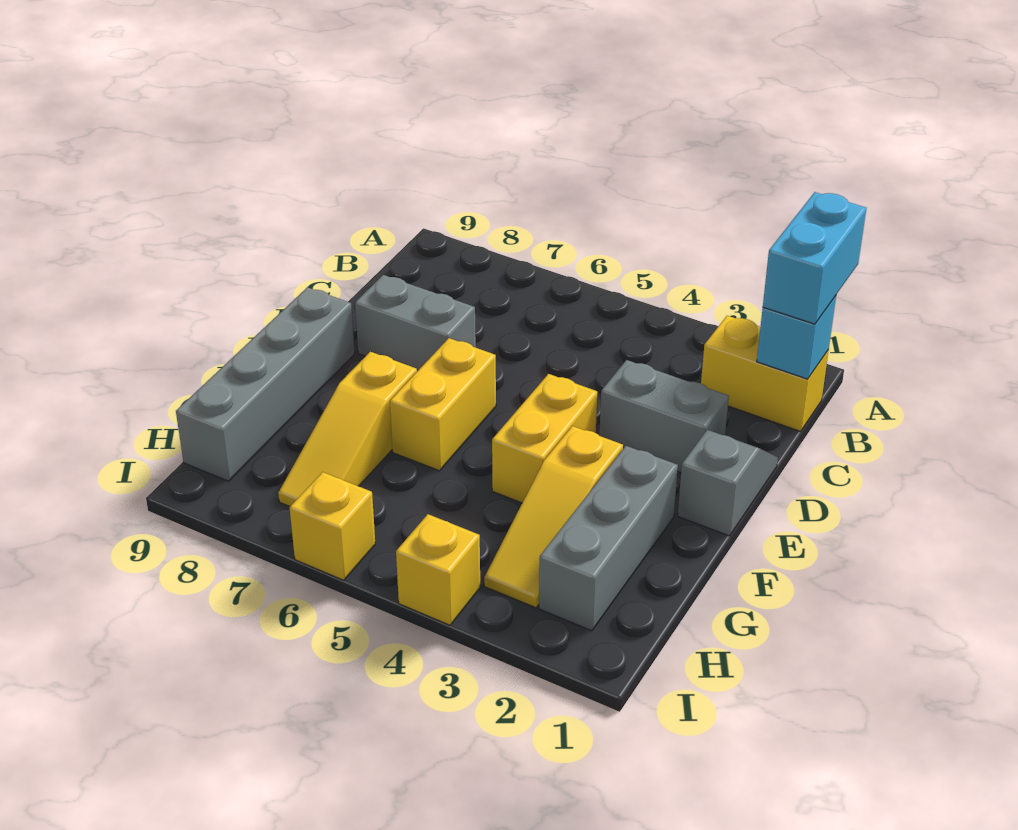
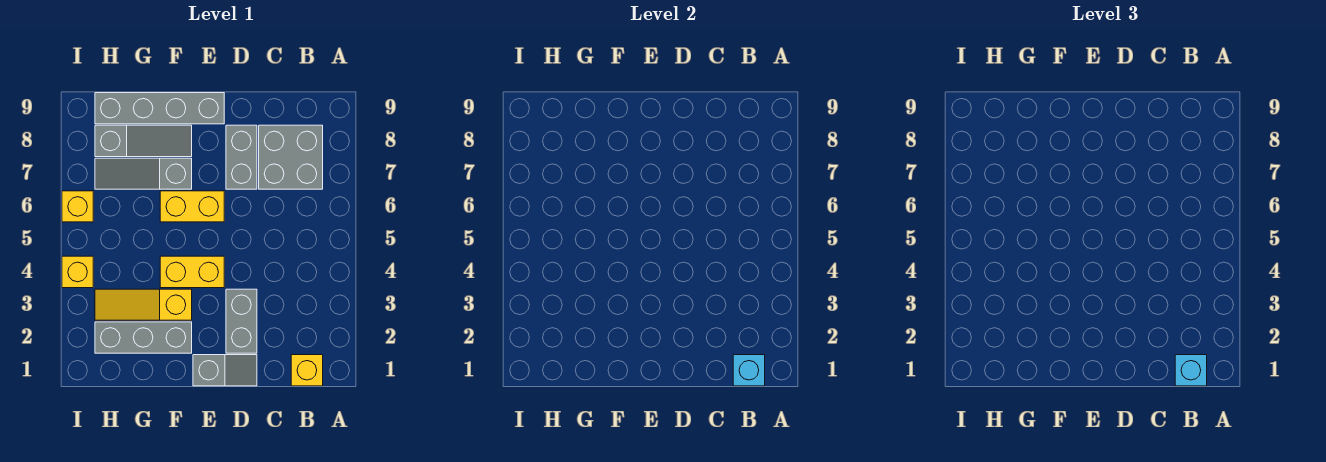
cyan brick A1:B1 level 3 -> cyan brick B1 level 3
yellow brick B1:B2 level 1 -> yellow brick B1 level 1
none -> grey brick B7:C8 level 1
yellow slope F7:H7 level 1 top F -> grey slope F7:H7 level 1 top F
none -> grey slope F8:H8 level 1 top H

